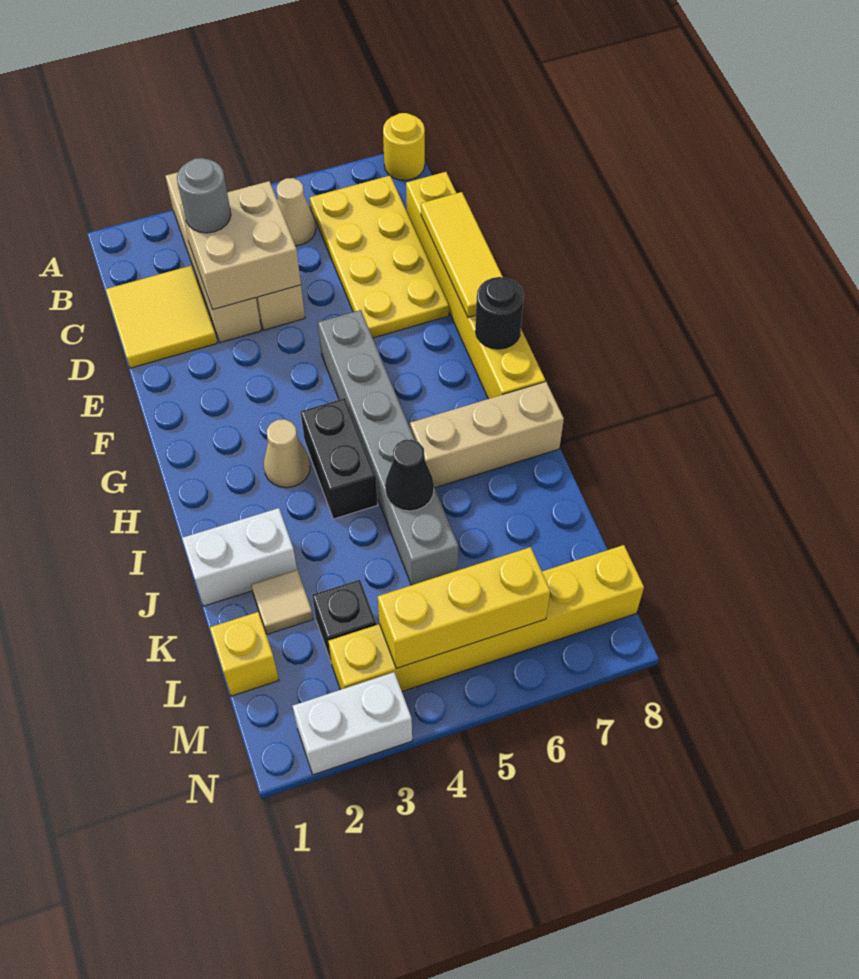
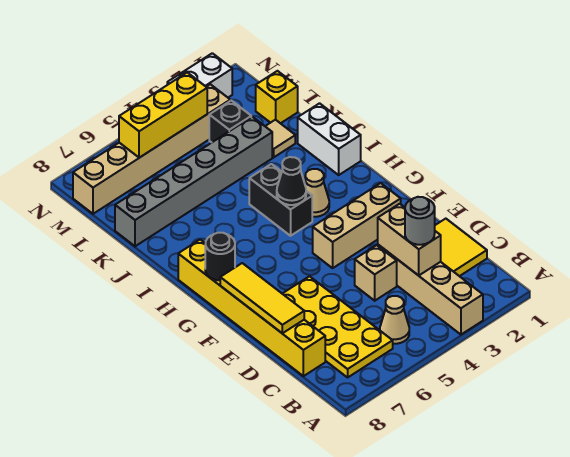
yellow round brick A8 level 1 -> none
tan brick C3:D4 level 2 -> tan brick C3:D3 level 2
grey brick F5:K5 level 1 -> grey brick K3:K8 level 1
tan brick I6:I8 level 1 -> tan brick F2:F4 level 1
white brick J1:J2 level 1 -> white brick I1:J1 level 1
black cone J5 level 2 -> black cone H4 level 2
yellow brick M3:M8 level 1 -> tan brick M3:M8 level 1

